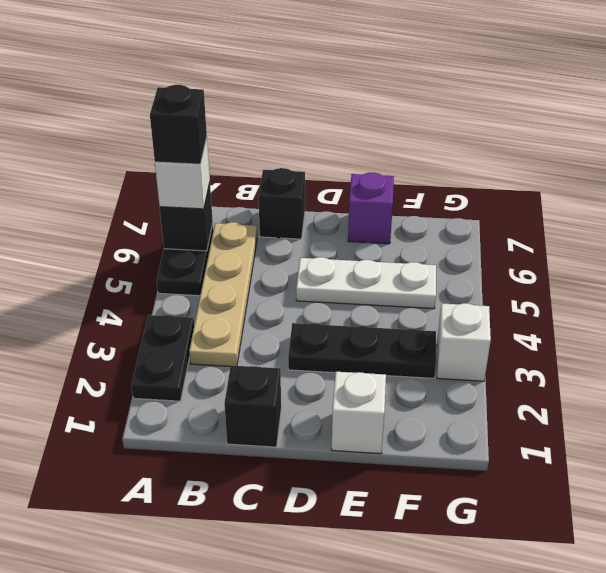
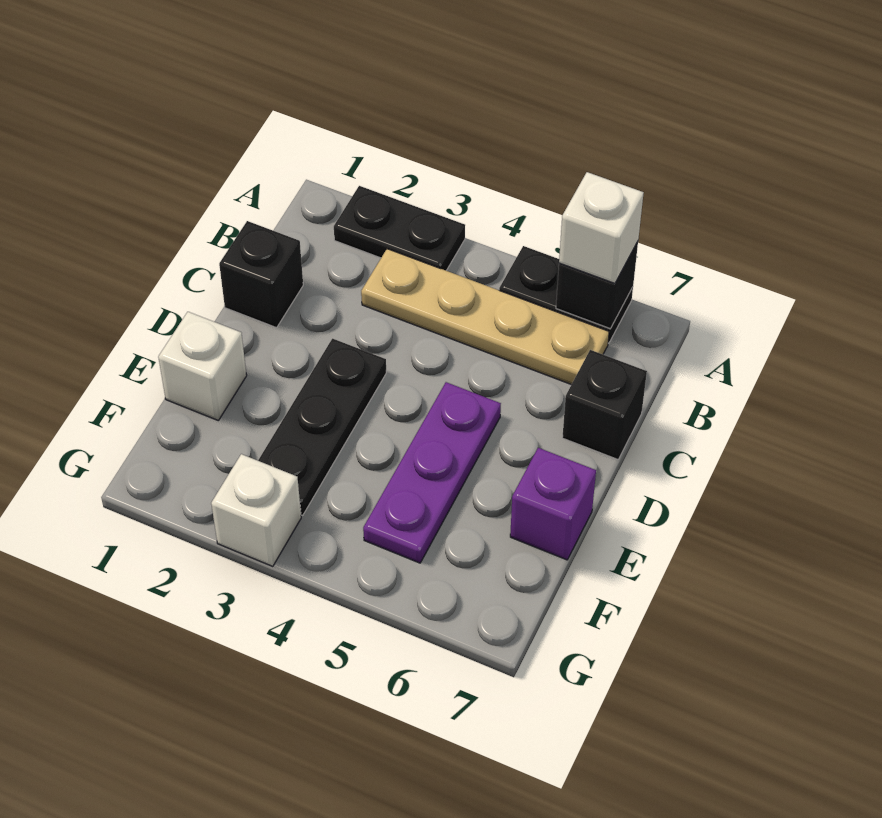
black brick A6 level 4 -> none
white plate D5:F5 level 1 -> purple plate D5:F5 level 1

